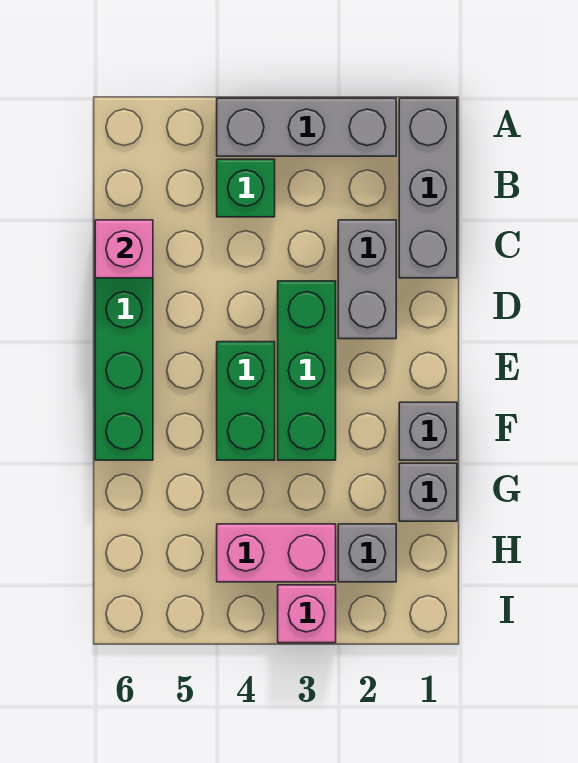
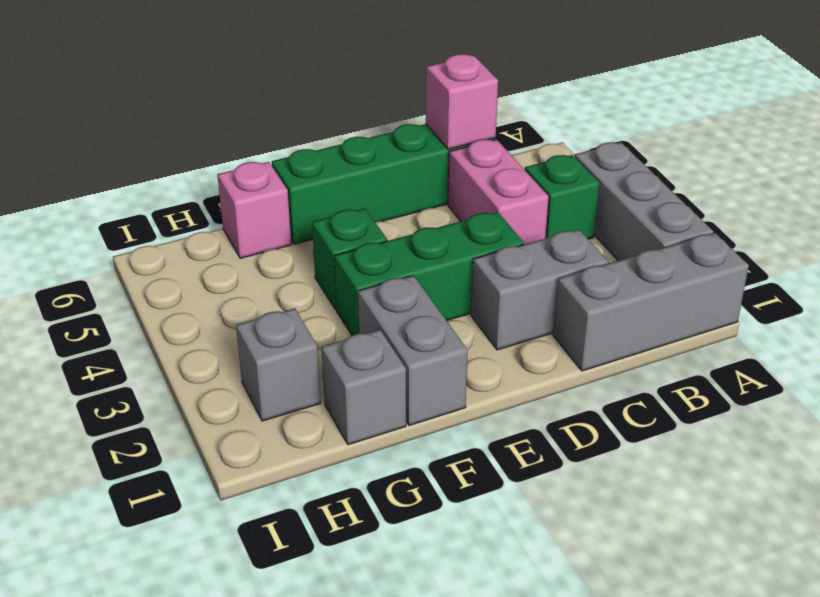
green brick E4:F4 level 1 -> green brick F4 level 1
grey brick F1 level 1 -> grey brick F1:F2 level 1
pink brick H3:H4 level 1 -> pink brick C4:C5 level 1
pink brick I3 level 1 -> pink brick G6 level 1

